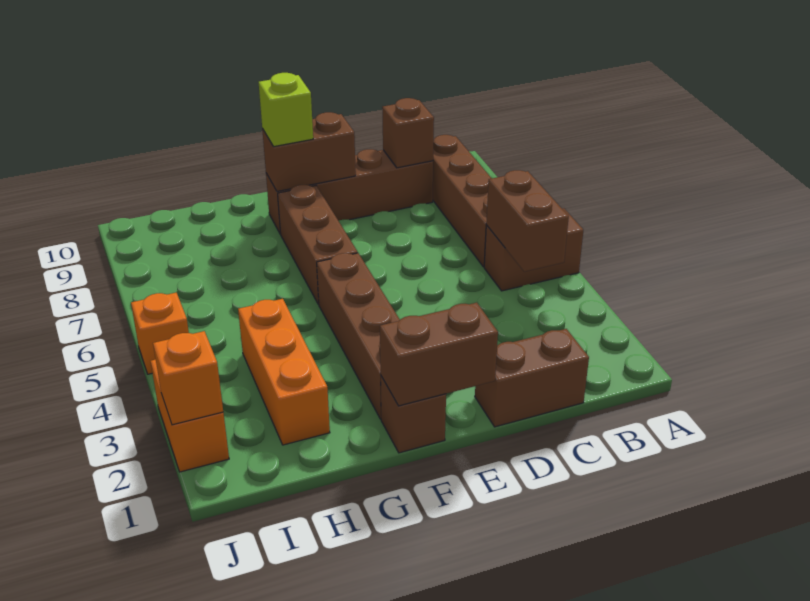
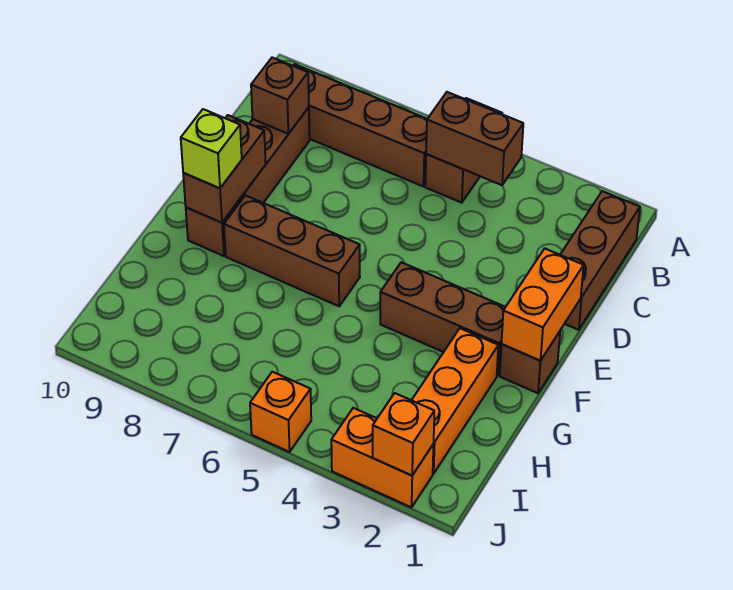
brown brick C1:D1 level 1 -> brown brick B1:D1 level 1
brown brick E1:F1 level 2 -> orange brick E1:F1 level 2
brown brick F2:F5 level 1 -> brown brick F2:F4 level 1
orange brick H2:H4 level 1 -> orange brick G2:I2 level 1

